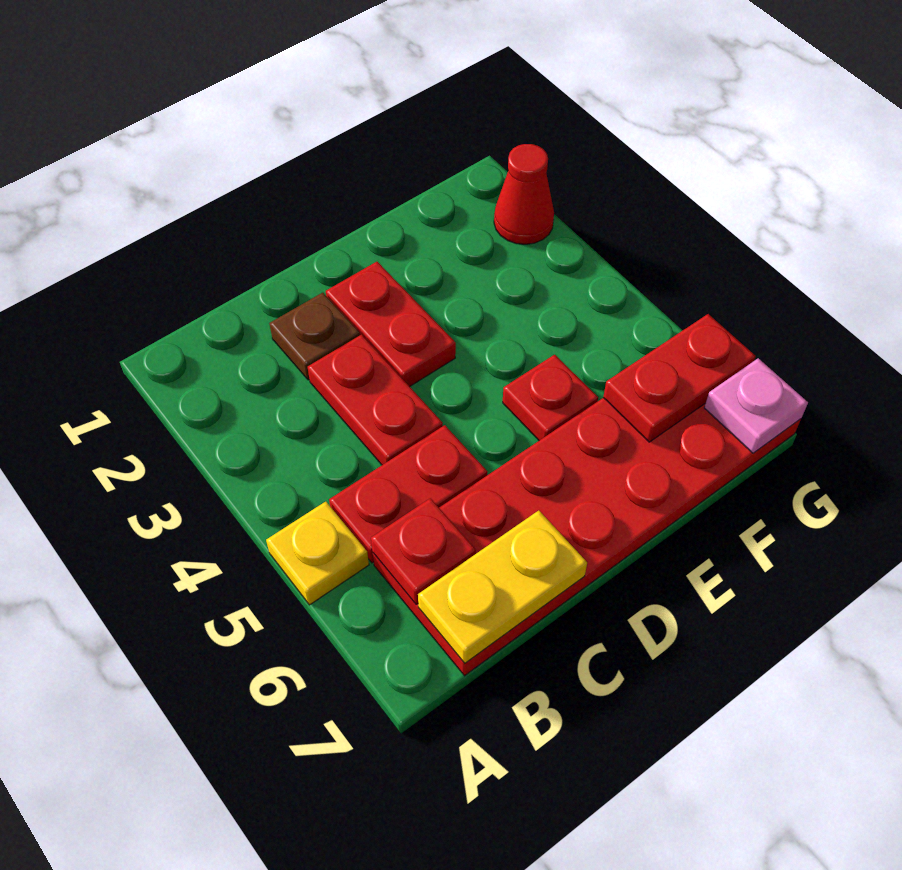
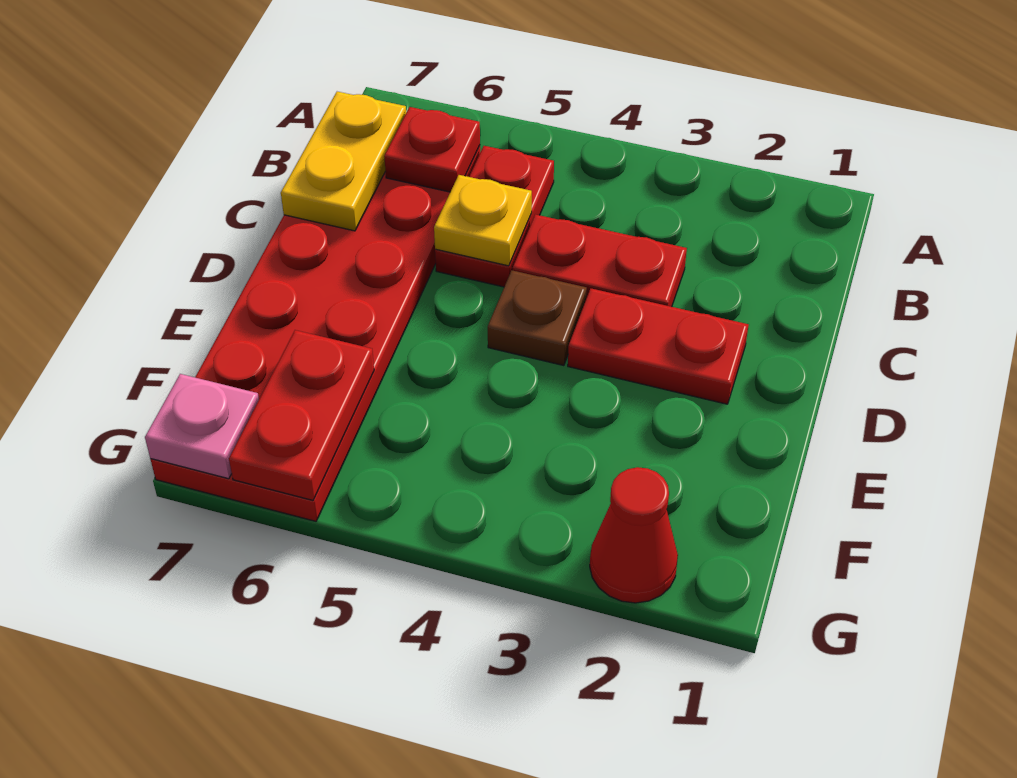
yellow plate A5 level 1 -> yellow plate C5 level 2
brown plate C2 level 1 -> brown plate D4 level 1
red plate E5 level 1 -> none

